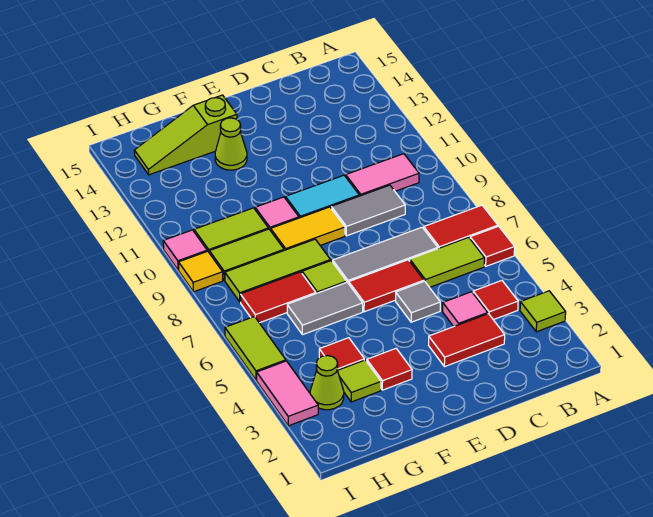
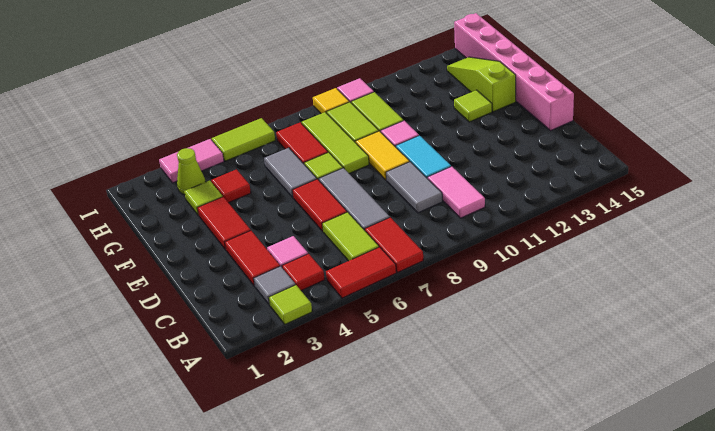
red tile A6 level 1 -> red tile A5:A6 level 1
grey tile D5 level 1 -> grey tile B3 level 1
none -> pink brick D15:I15 level 1
red tile F3 level 1 -> red tile E3:F3 level 1
lime cone F13 level 1 -> lime tile F13 level 1

